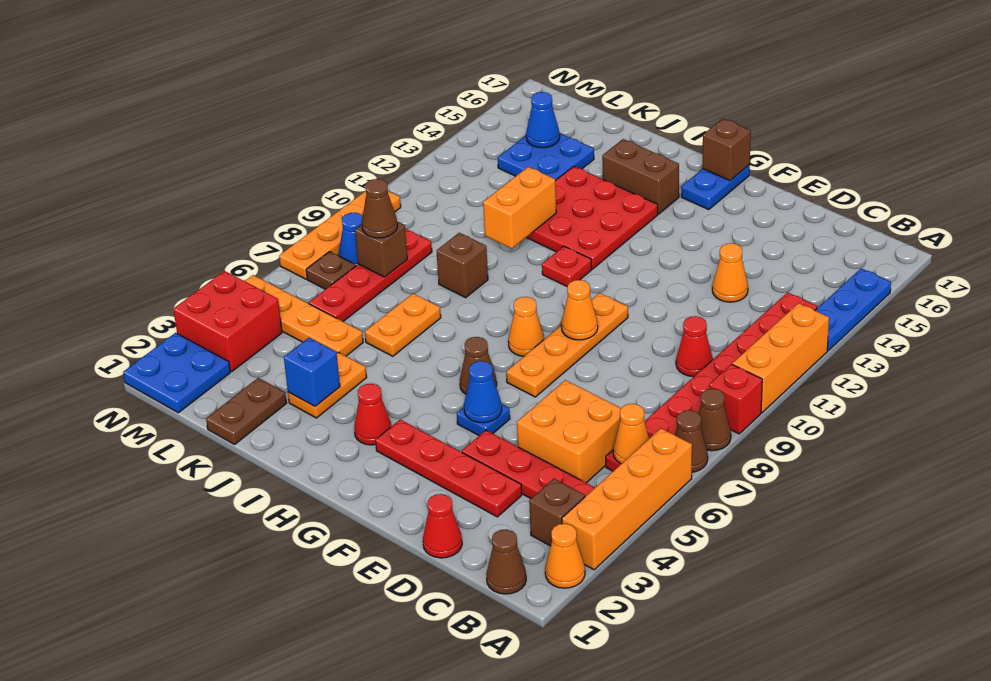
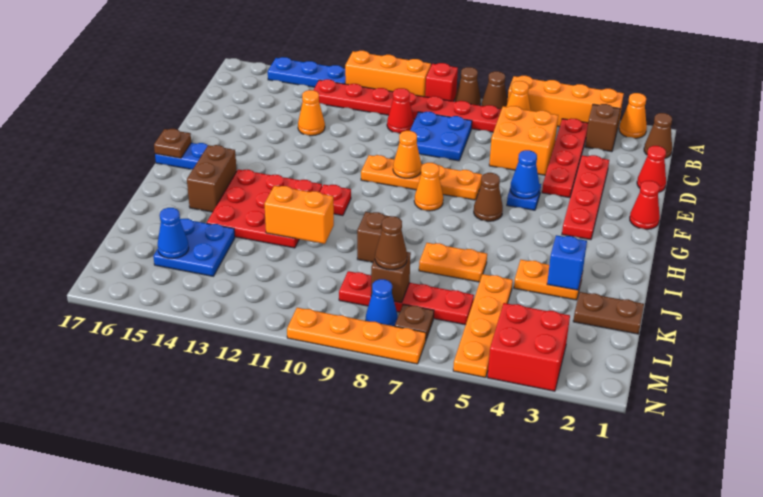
brown brick G17 level 2 -> brown plate G17 level 2
red cone H3 level 1 -> red cone F1 level 1
blue plate M1:N2 level 1 -> blue plate C8:D9 level 1

